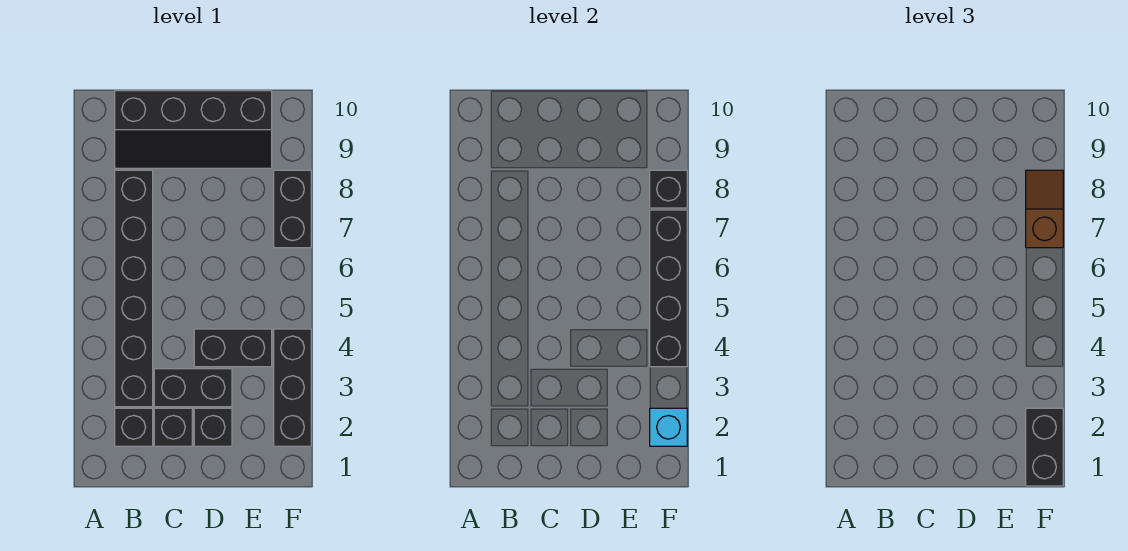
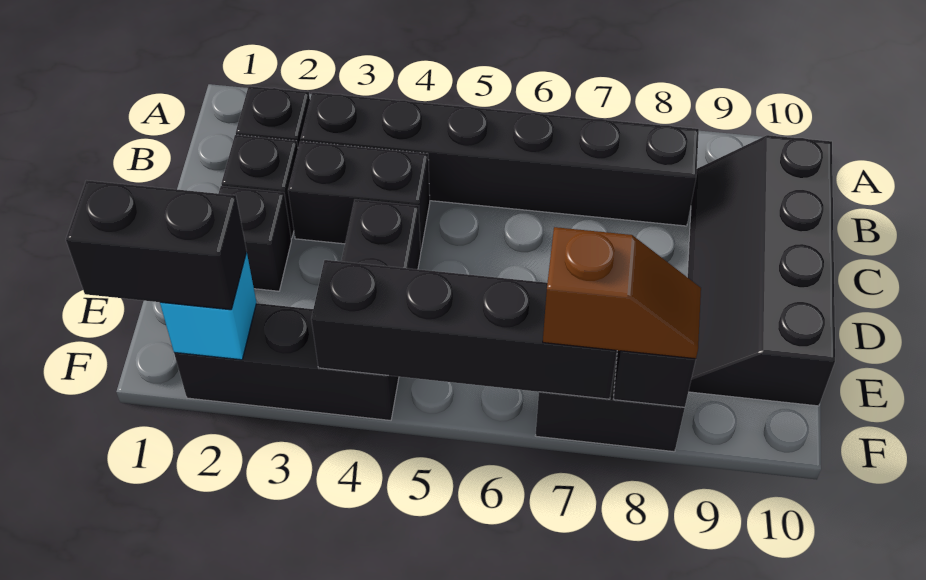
black brick C3:D3 level 1 -> black brick C3:C4 level 1

